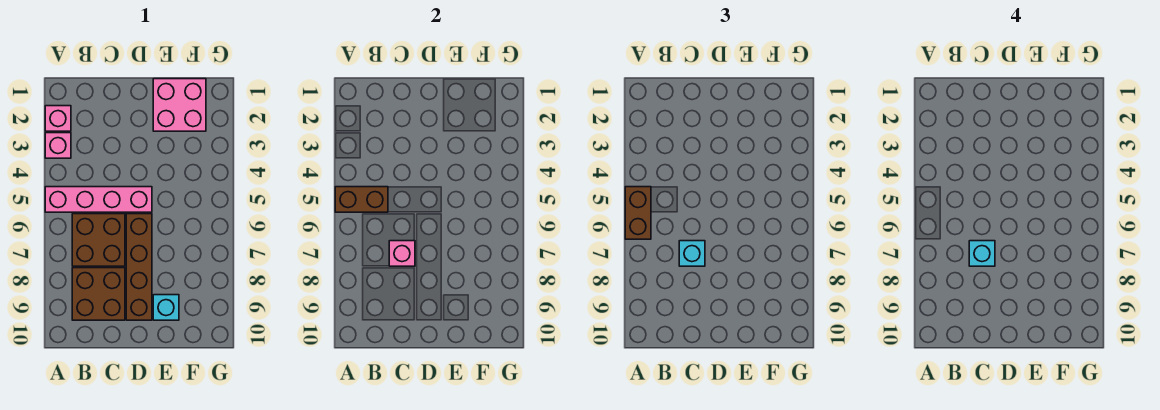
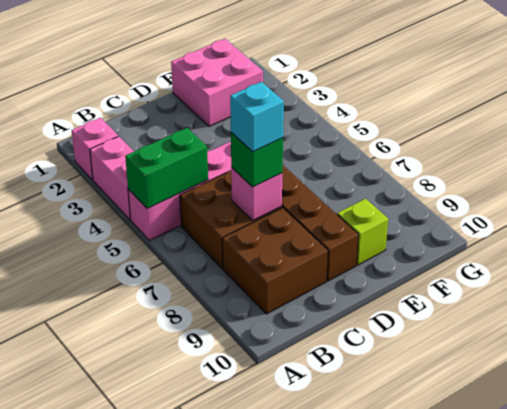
pink brick A3 level 1 -> pink brick A3:A4 level 1
brown brick A5:B5 level 2 -> green brick A5:B5 level 2
brown brick A5:A6 level 3 -> none
cyan brick C7 level 3 -> green brick C7 level 3
cyan brick E9 level 1 -> lime brick E9 level 1

